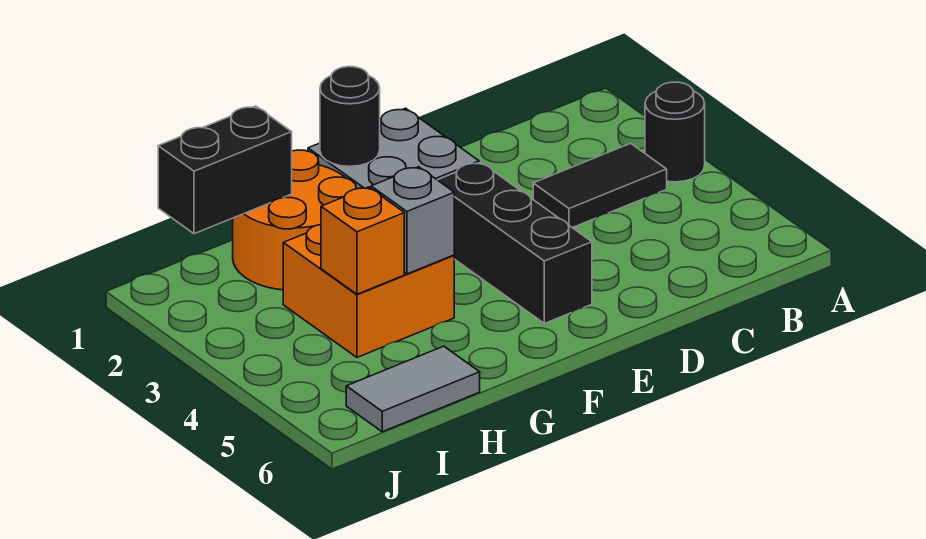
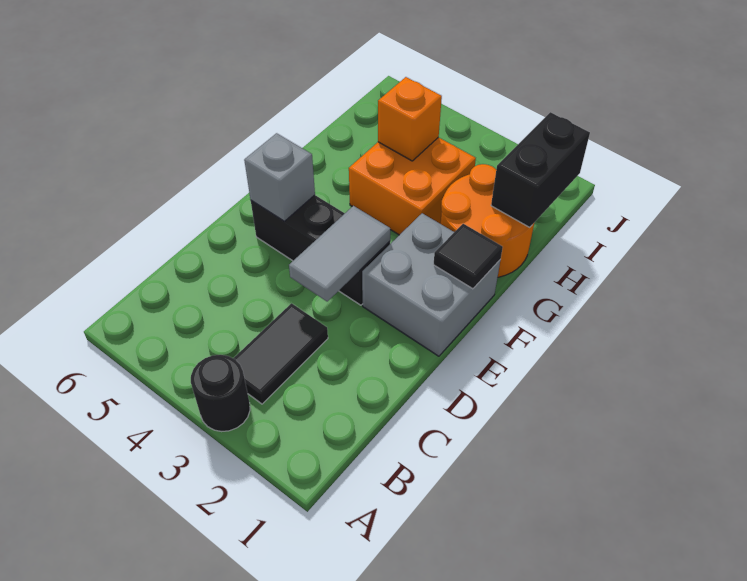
black round brick F1 level 2 -> black tile F1 level 2
grey brick G4 level 2 -> grey brick E5 level 2
grey tile H6:I6 level 1 -> grey tile D3:E3 level 2

